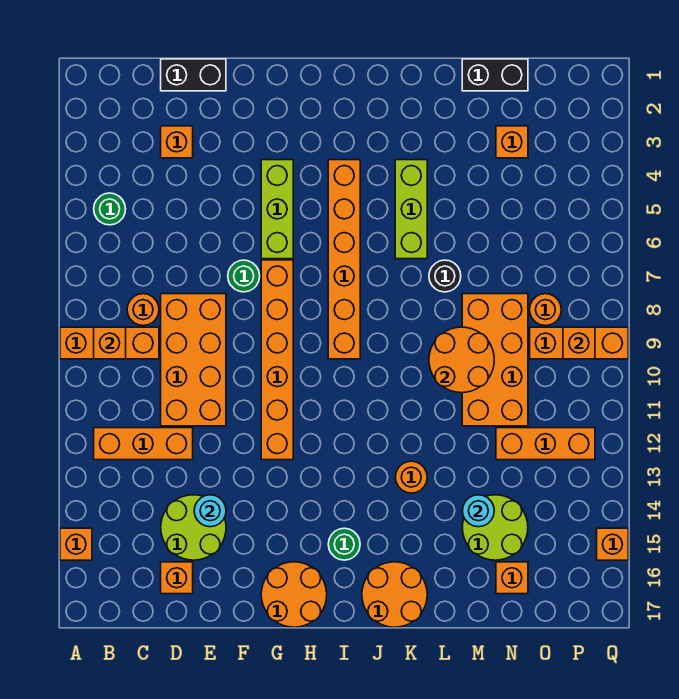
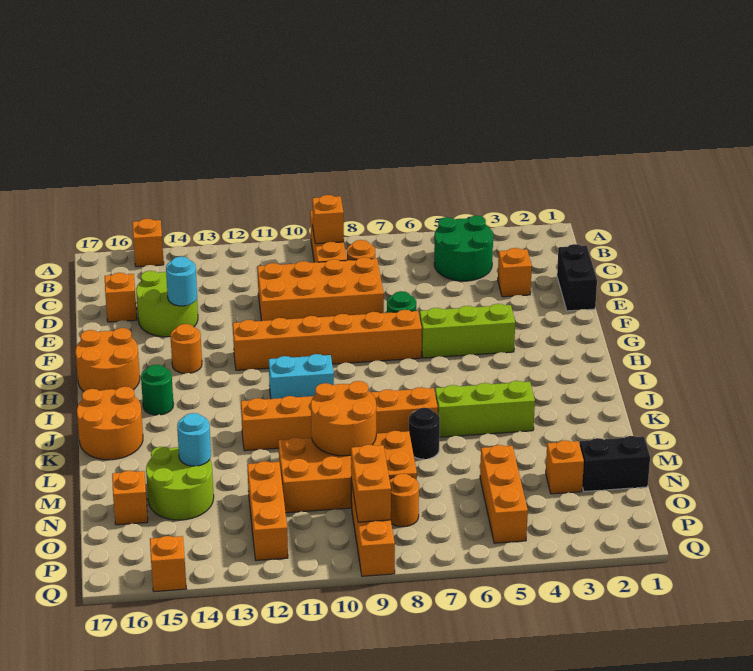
green round brick B5 level 1 -> green round brick B4:C5 level 1
orange brick B12:D12 level 1 -> orange brick N5:P5 level 1
orange brick I4:I9 level 1 -> orange brick K7:K12 level 1
none -> cyan brick I10:I11 level 1
orange round brick K13 level 1 -> orange round brick G14 level 1
black brick M1:N1 level 1 -> black brick N1:N2 level 1
orange brick P9 level 2 -> orange brick O9:P9 level 2

